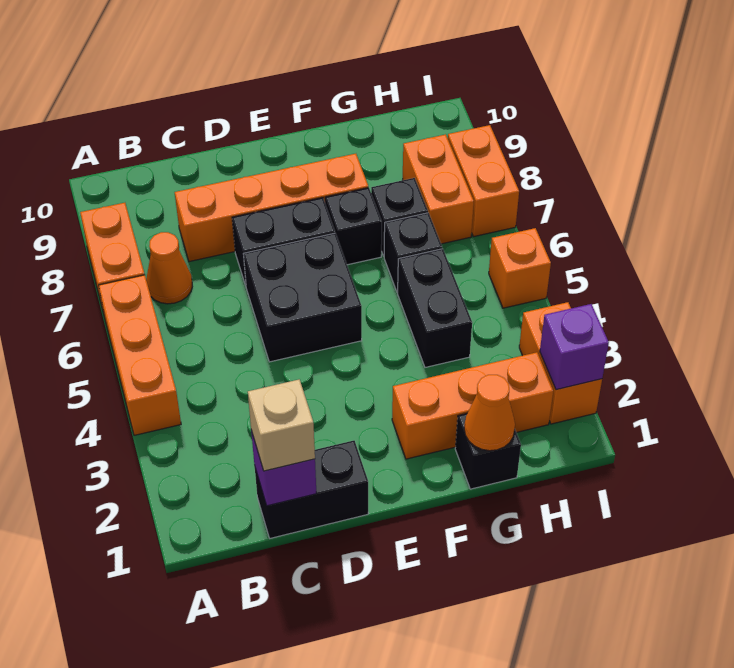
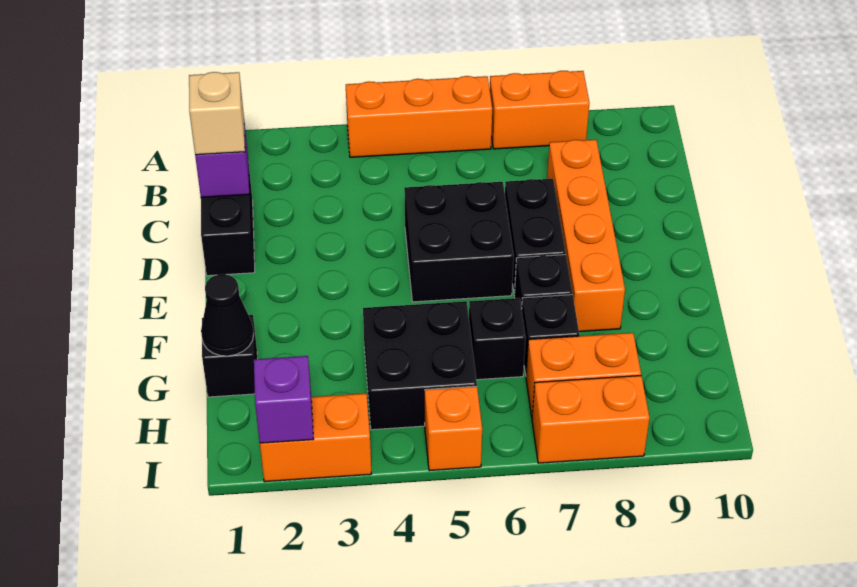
orange cone B7 level 1 -> none
orange brick F2:H2 level 1 -> none
orange cone G1 level 2 -> black cone G1 level 2
black brick G4:G5 level 1 -> black brick G4:H5 level 1

